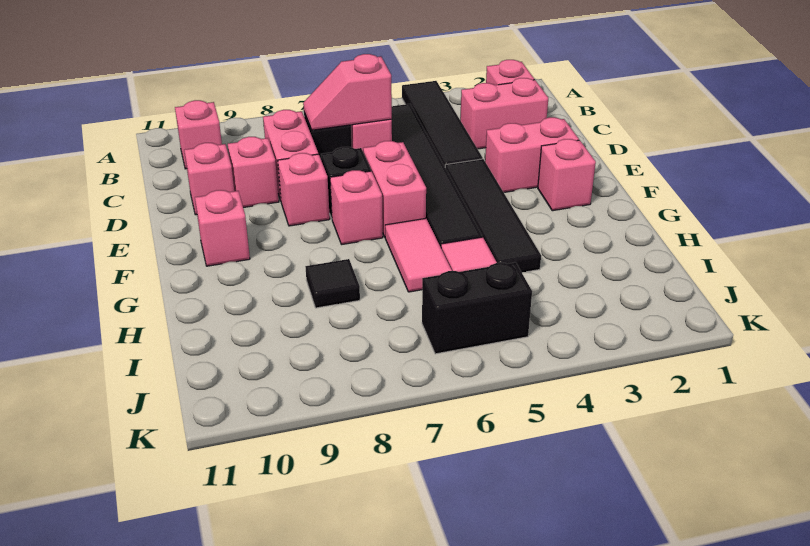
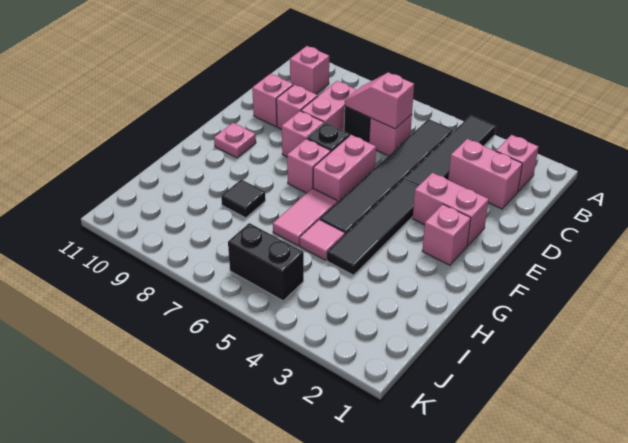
pink brick F10 level 1 -> pink plate F10 level 1

